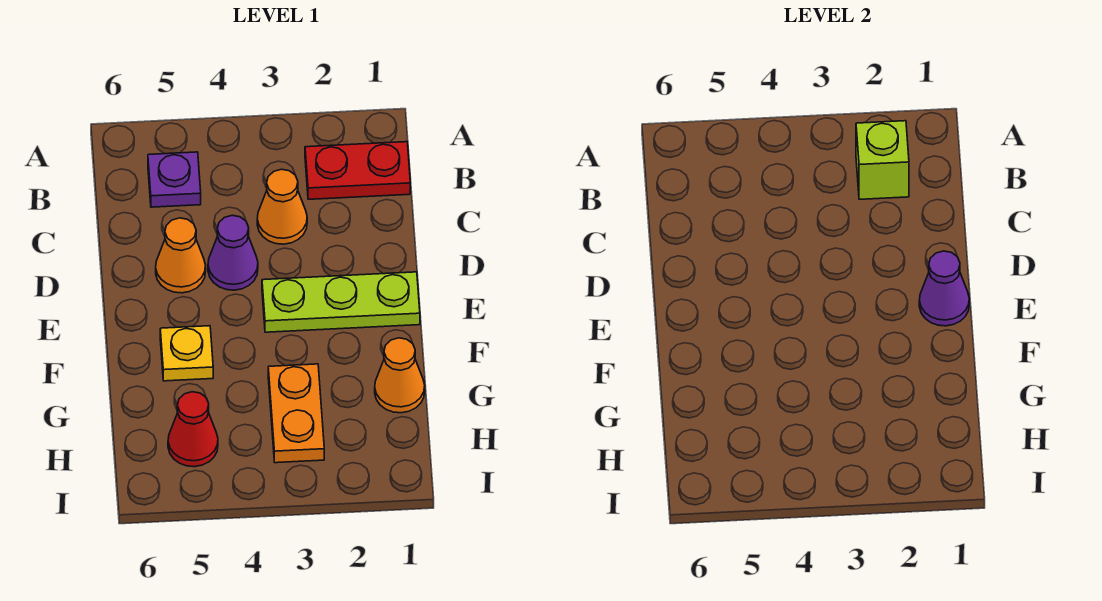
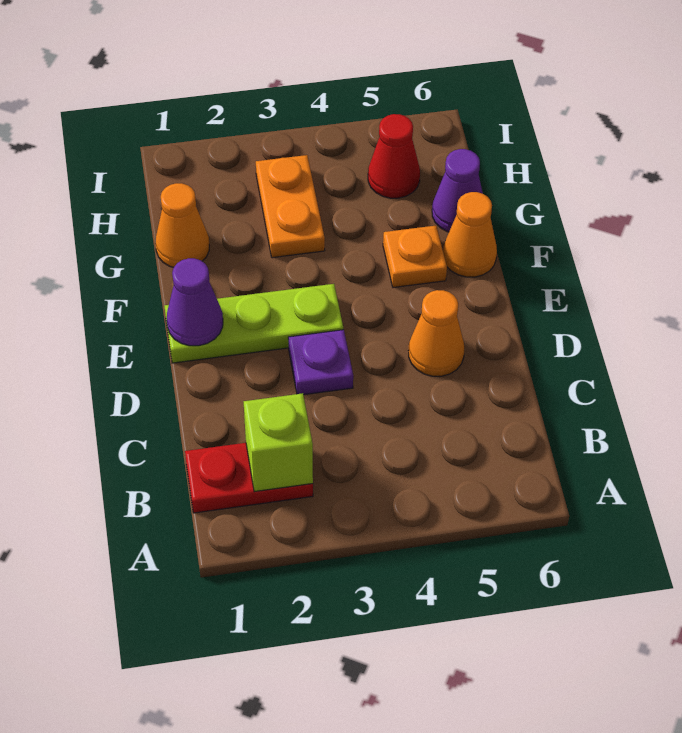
purple plate B5 level 1 -> purple plate D3 level 1
orange cone C3 level 1 -> orange cone F6 level 1
purple cone D4 level 1 -> purple cone G6 level 1
yellow plate F5 level 1 -> orange plate F5 level 1

